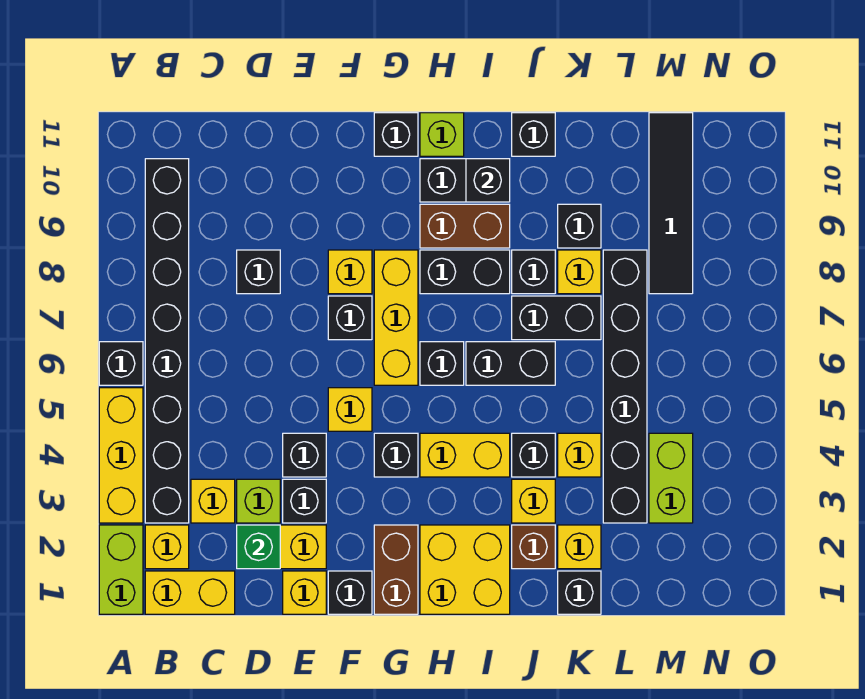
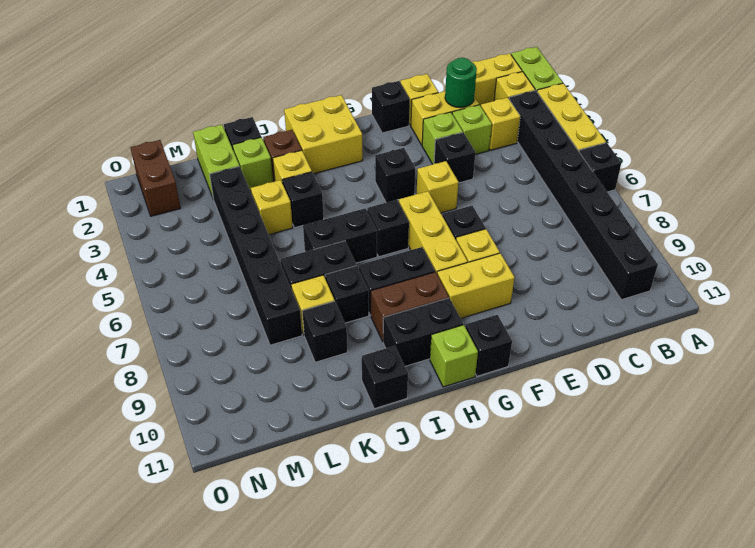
green brick D2 level 2 -> green round brick D2 level 2
black brick D8 level 1 -> none
black brick E3 level 1 -> lime brick E3 level 1
brown brick G1:G2 level 1 -> brown brick N1:N2 level 1
yellow brick H4:I4 level 1 -> yellow brick F9:G9 level 1
black brick I10 level 2 -> none
yellow brick K2 level 1 -> lime brick K2 level 1
lime brick M3:M4 level 1 -> lime brick L1:L2 level 1
black tile M8:M11 level 1 -> none

